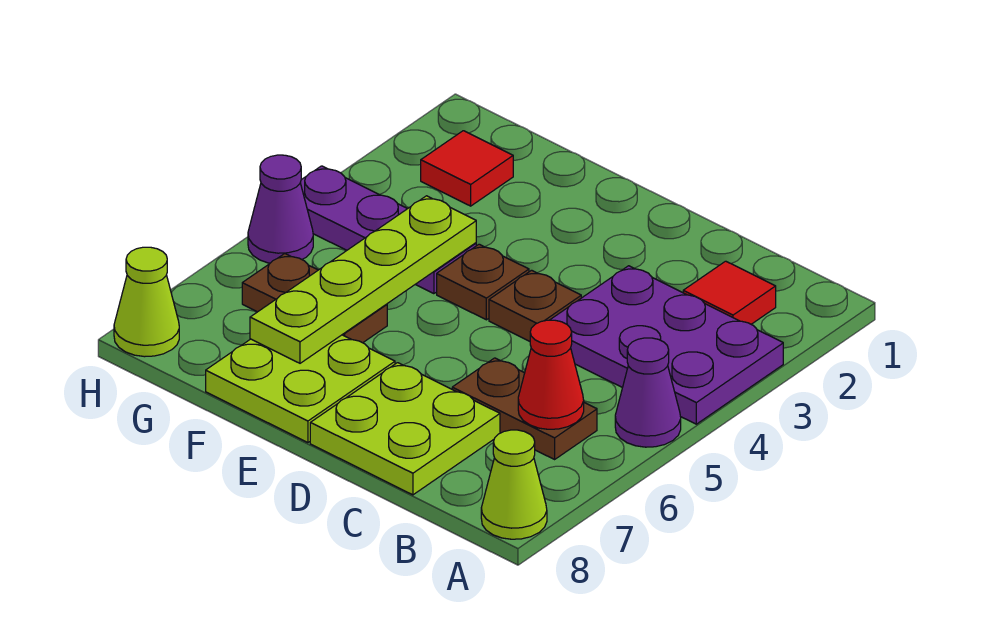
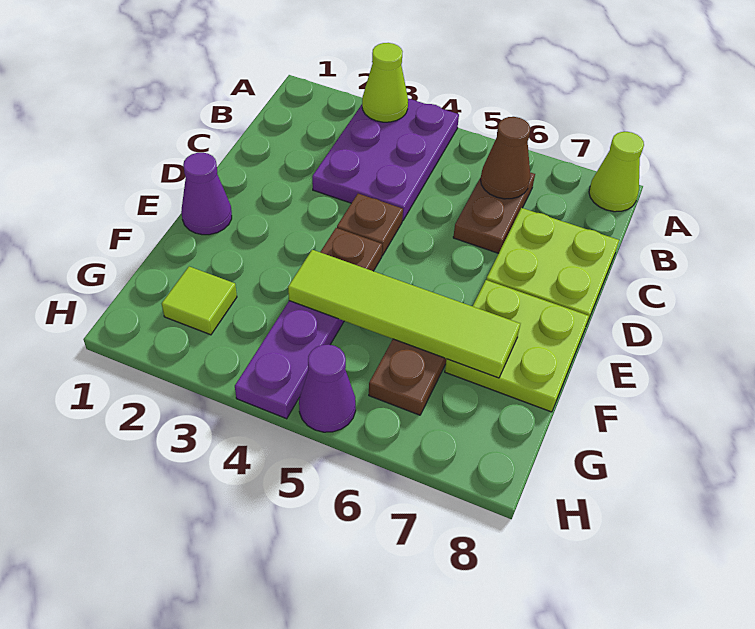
purple cone A5 level 1 -> purple cone E1 level 1
red tile B2 level 1 -> none
red cone B6 level 2 -> brown cone B6 level 2
lime plate F4:F7 level 2 -> lime tile F4:F7 level 2
red tile G2 level 1 -> lime tile G2 level 1
lime cone H8 level 1 -> lime cone A3 level 2

